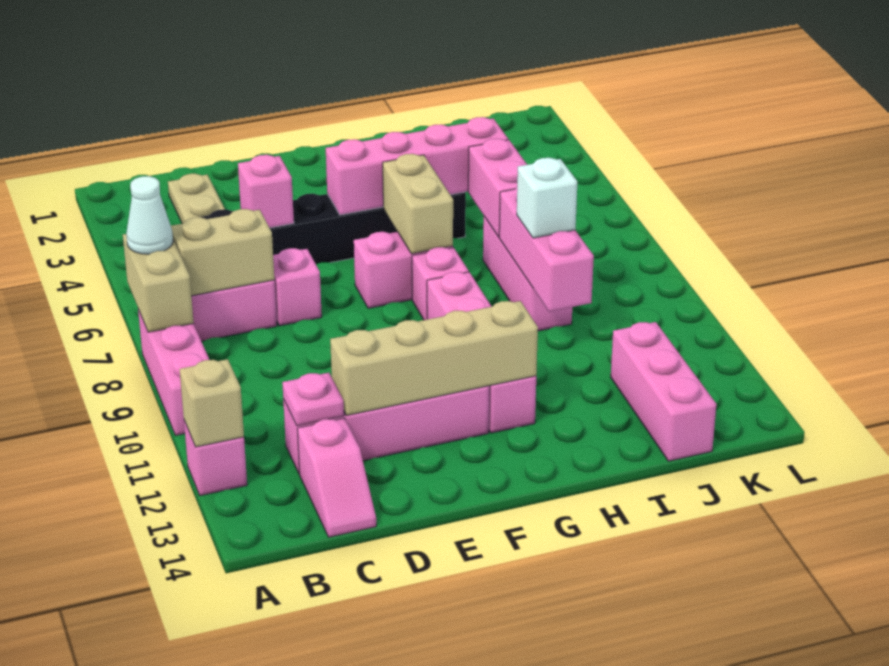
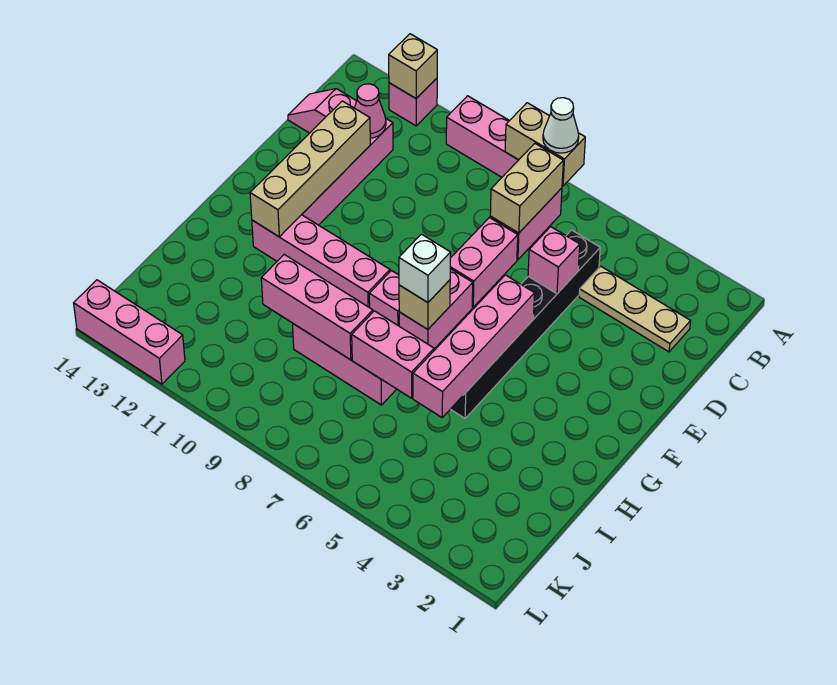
pink plate C12 level 2 -> pink cone C12 level 2
pink brick D7 level 1 -> pink brick D7:E7 level 1
tan brick G6:G7 level 2 -> tan brick G7 level 2
white brick I9 level 3 -> white brick G7 level 3
pink brick J12:J14 level 1 -> pink brick L12:L14 level 1

